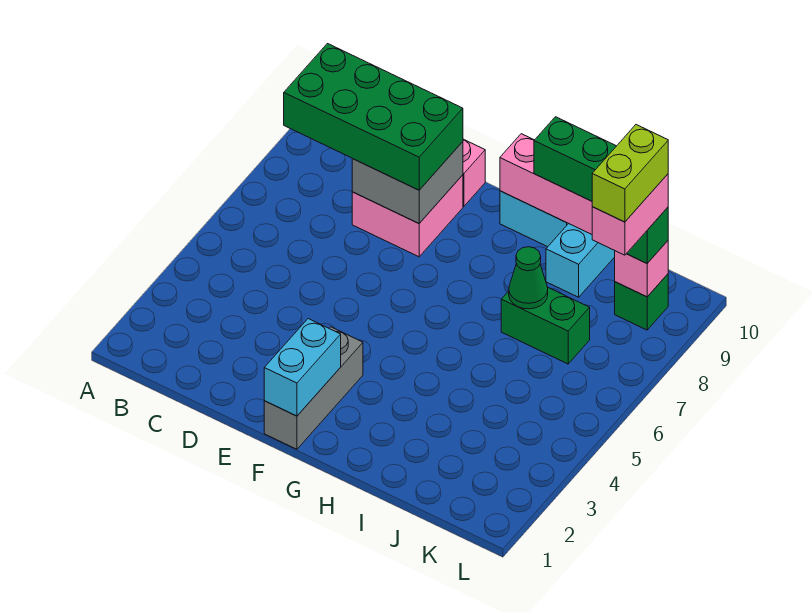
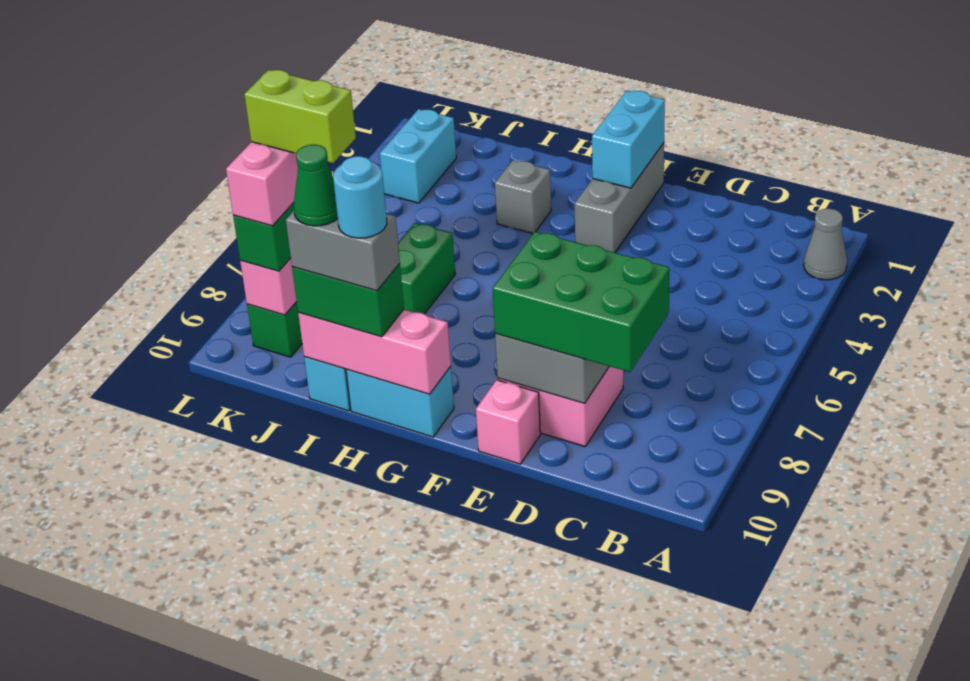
none -> grey cone A2 level 1
green brick B8:E9 level 3 -> green brick C8:E9 level 3
none -> grey brick H3 level 1
none -> grey brick H10:I10 level 4
none -> cyan round brick H10 level 5
green brick I7:J7 level 1 -> green brick I6:I7 level 1
green cone I7 level 2 -> green cone I10 level 5
none -> cyan brick K2:K3 level 1
lime brick K8:K9 level 5 -> lime brick J8:K8 level 5

